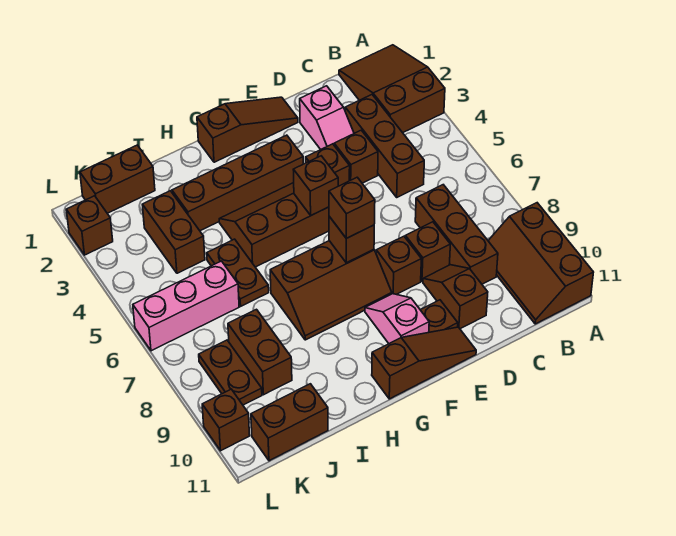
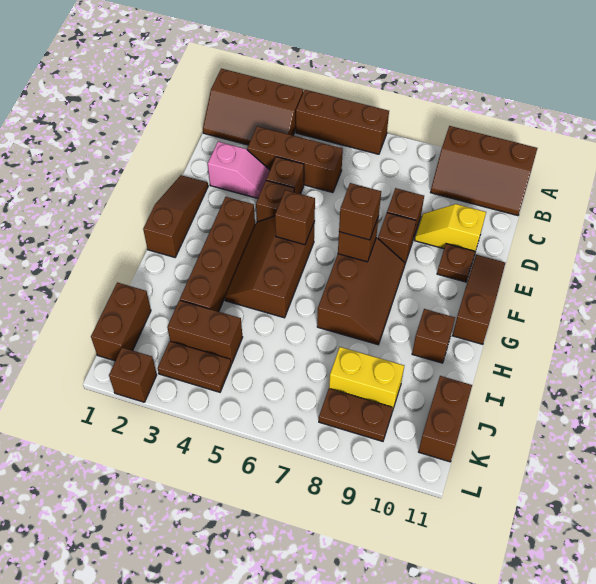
brown slope A1:B3 level 1 top 3 -> brown slope A1:B3 level 1 top A
brown brick C7:C9 level 1 -> brown brick A4:A6 level 1
brown slope D9:D10 level 1 top 10 -> yellow slope D9:D10 level 1 top 10
pink slope F9:F10 level 1 top 10 -> none
brown plate I5:I6 level 1 -> brown plate K3:K4 level 1
pink brick J6:L6 level 1 -> none
brown brick J8:J9 level 1 -> yellow brick J8:J9 level 1
brown brick L10 level 1 -> brown brick H10 level 1

